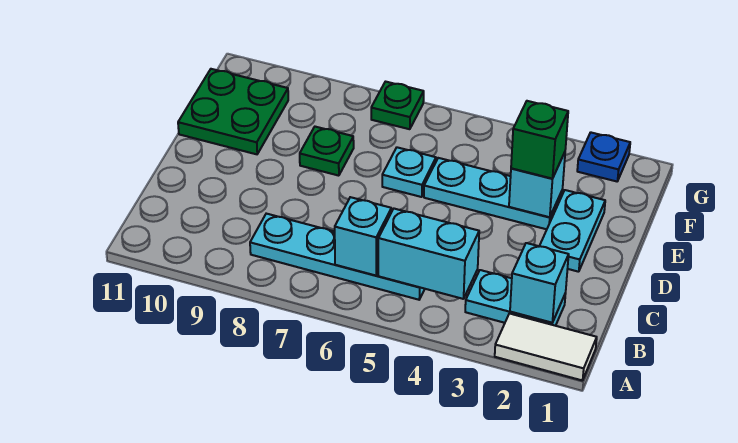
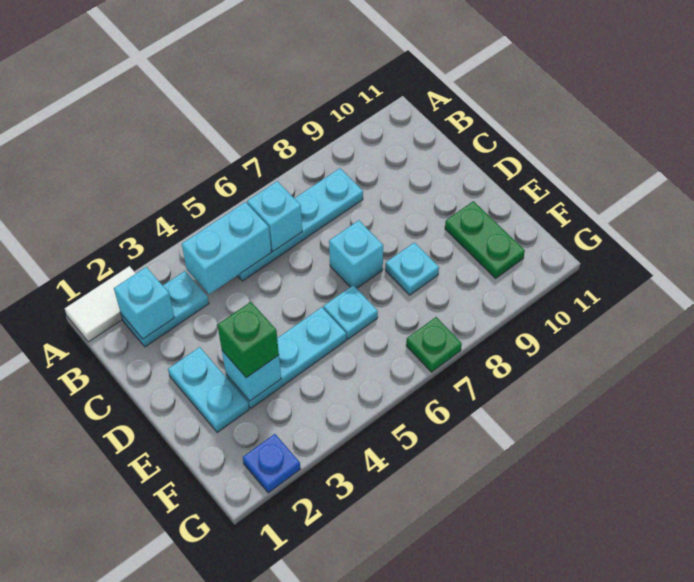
none -> cyan brick D7 level 1
green plate E8 level 1 -> cyan plate E8 level 1
green plate E10:F11 level 1 -> green plate E10:F10 level 1

